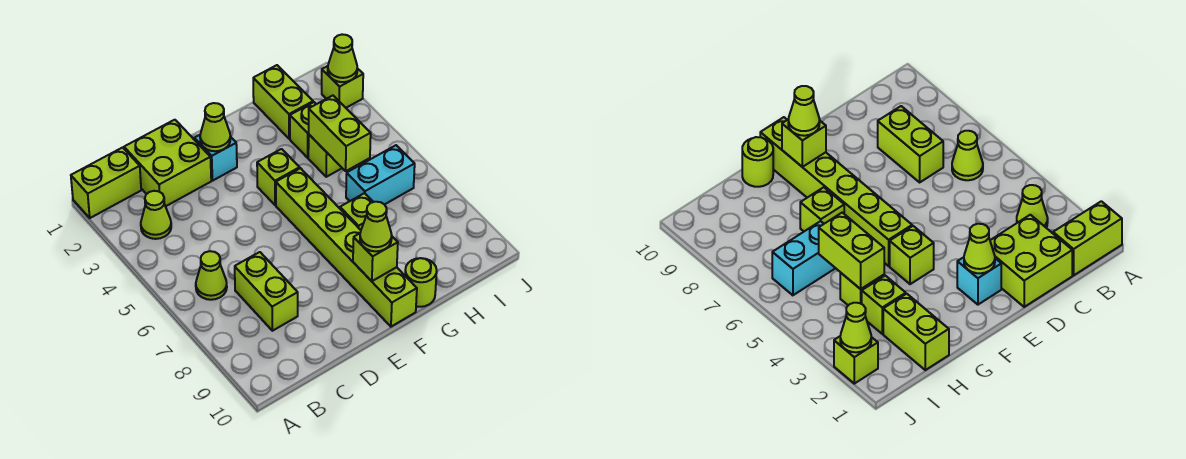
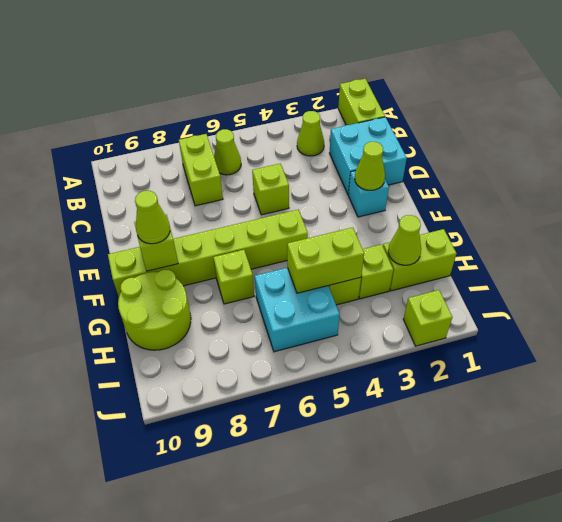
lime brick C1:D2 level 1 -> cyan brick C1:D2 level 1
lime brick C7:C8 level 1 -> lime brick B7:C7 level 1
lime brick F4 level 1 -> lime brick D5 level 1
lime round brick G10 level 1 -> lime round brick G9:H10 level 1
cyan brick H6:I6 level 1 -> cyan brick H5:I6 level 1
lime cone J2 level 2 -> lime cone H2 level 2

